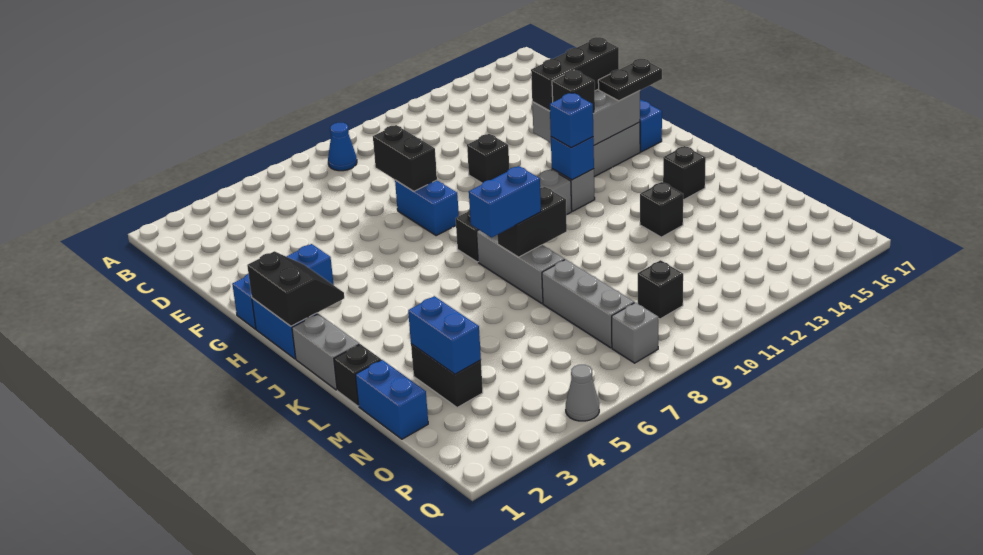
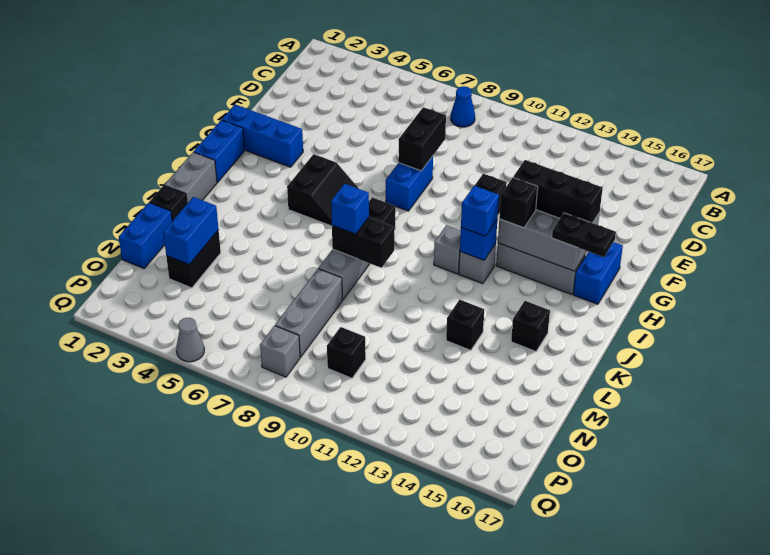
black slope H1:I2 level 2 top 1 -> black slope H5:I6 level 1 top 5
blue brick K7:K8 level 3 -> blue brick K8 level 3

